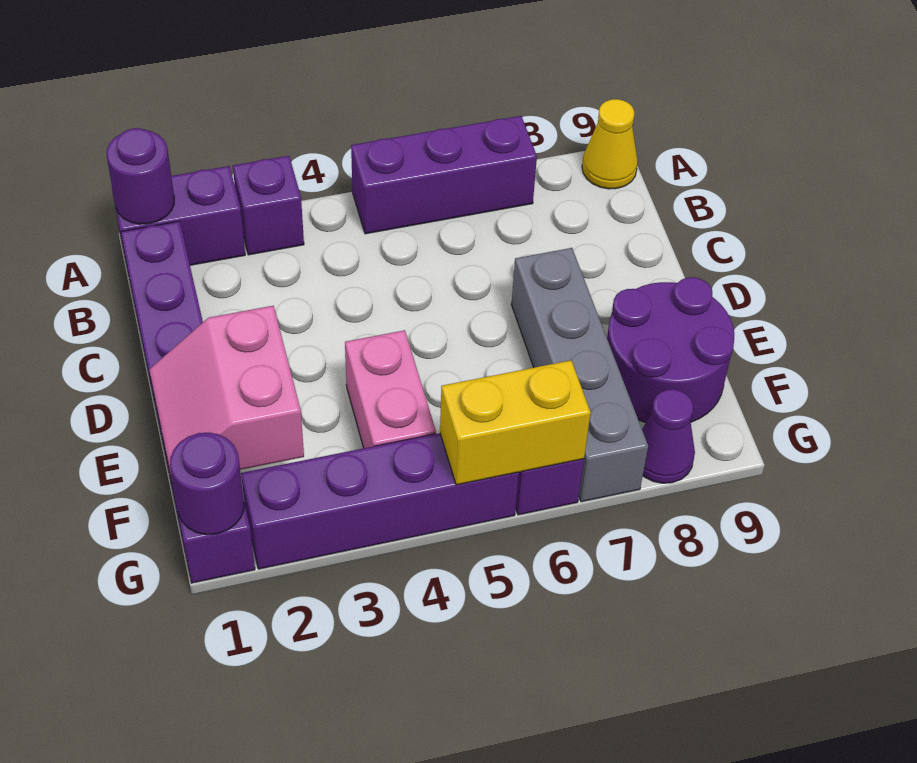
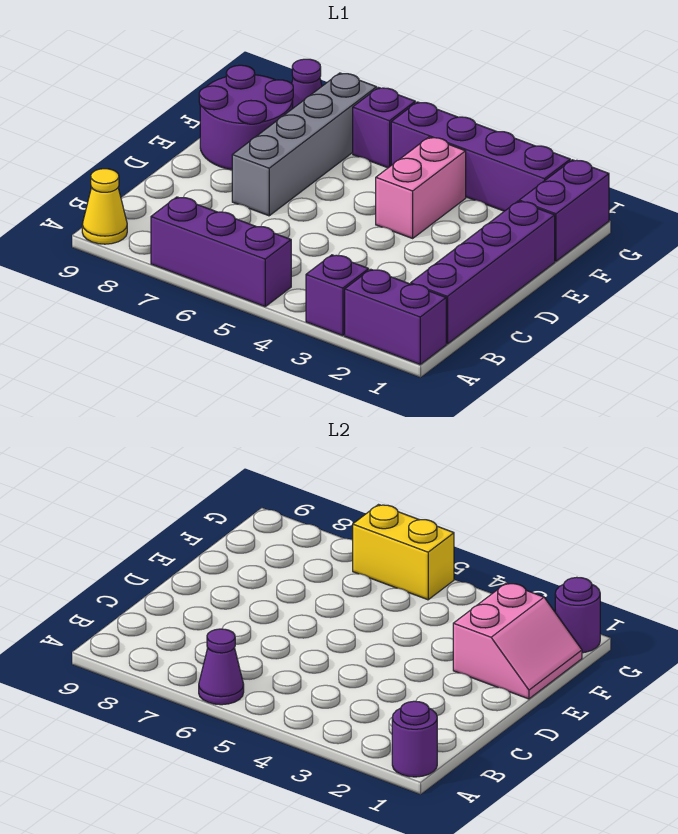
none -> purple cone A6 level 2

